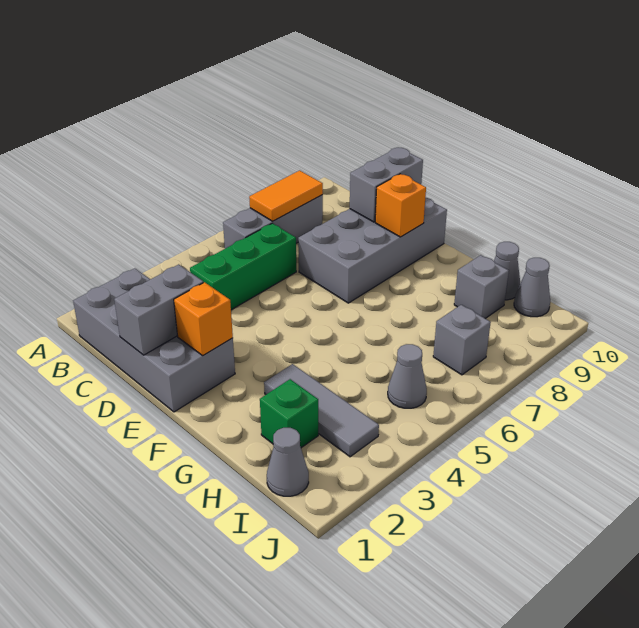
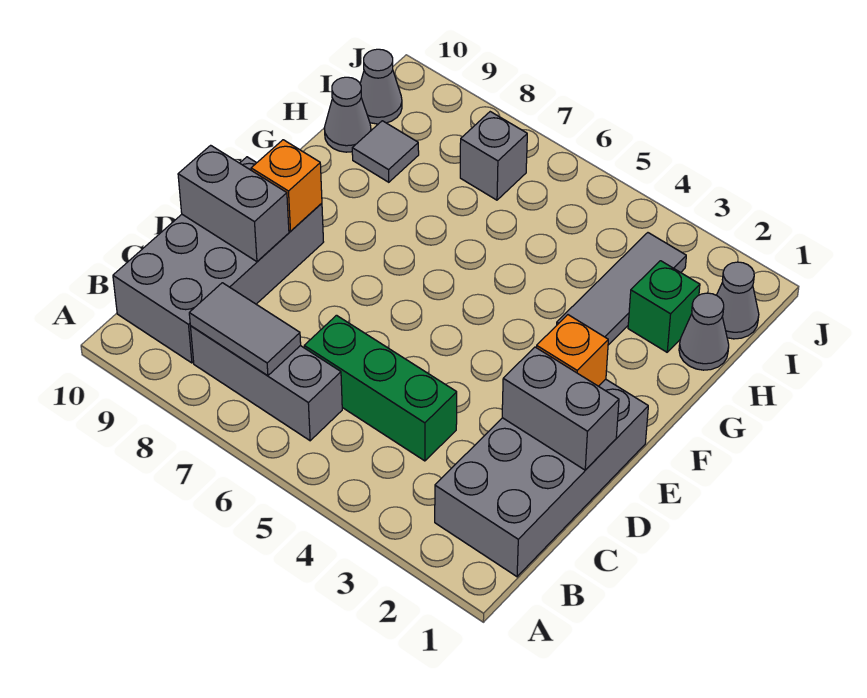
orange tile B7:B8 level 2 -> grey tile B7:B8 level 2
grey brick D7:E10 level 1 -> grey brick B9:E10 level 1
grey brick H9 level 1 -> grey tile H9 level 1
grey cone I5 level 1 -> grey cone H1 level 1

